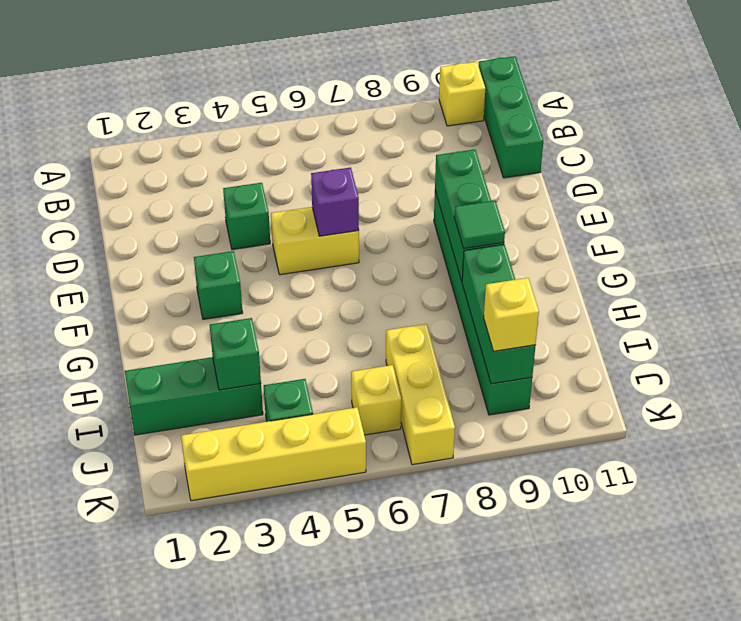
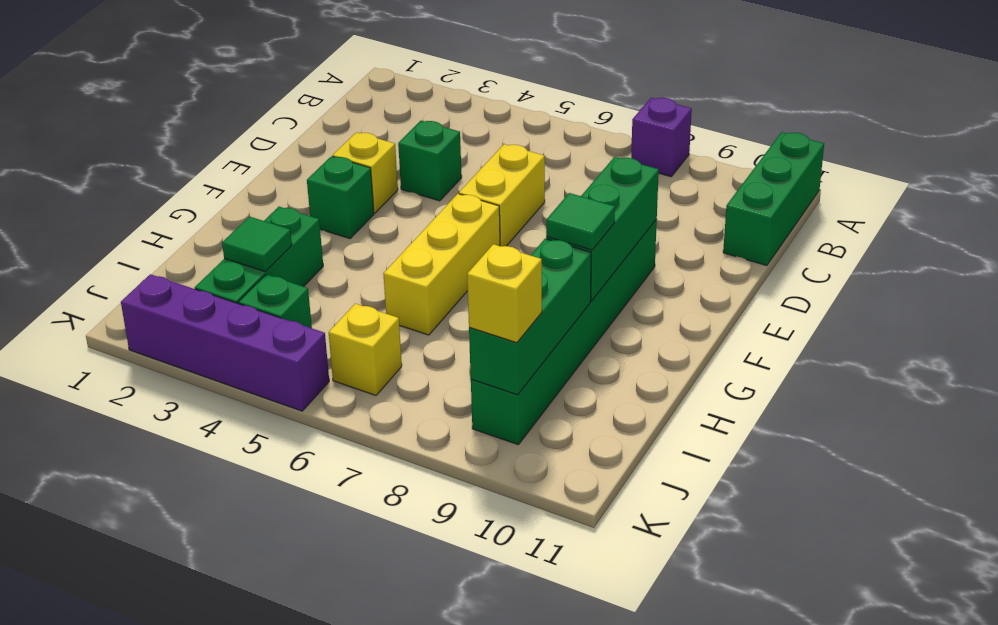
yellow brick A10 level 1 -> yellow brick E3 level 1
yellow brick E5:E6 level 1 -> yellow brick D6:E6 level 1
purple brick E6 level 2 -> purple brick A8 level 1
green brick I1:I3 level 1 -> green brick H3:J3 level 1
green brick I3 level 2 -> green tile I3 level 2
yellow brick I7:K7 level 1 -> yellow brick F6:H6 level 1
yellow brick K2:K5 level 1 -> purple brick K2:K5 level 1

